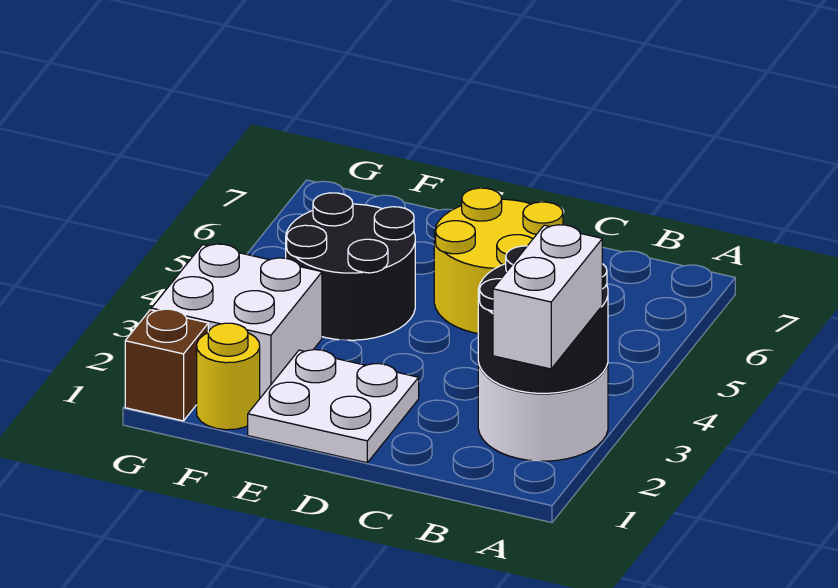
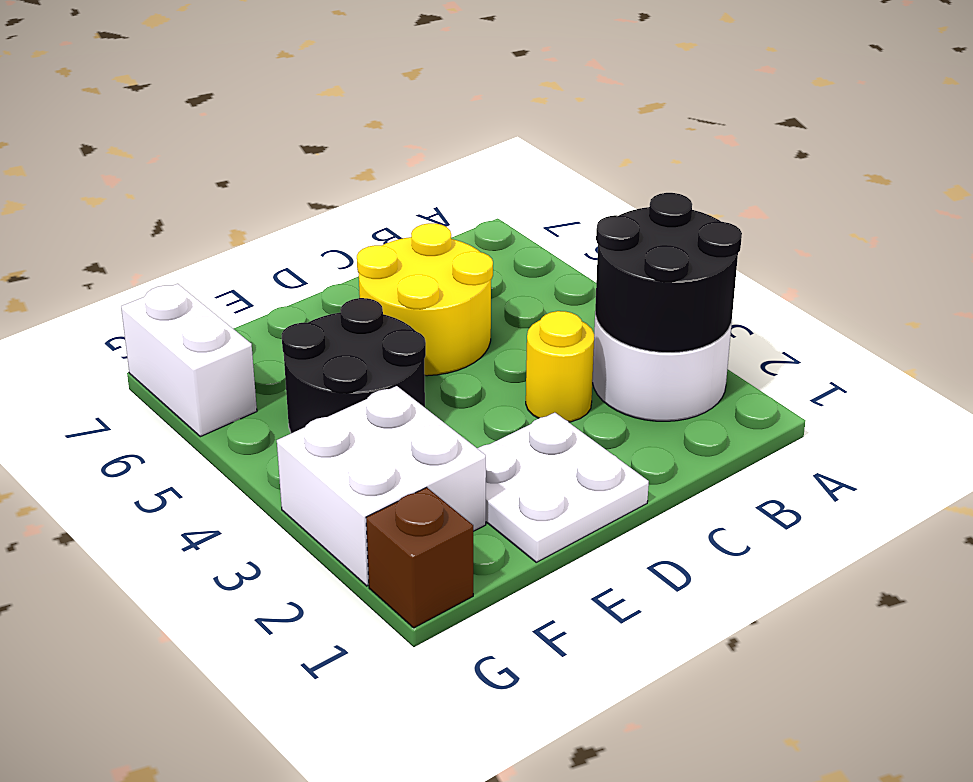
white brick A1:A2 level 3 -> white brick G6:G7 level 1
yellow round brick F1 level 1 -> yellow round brick C3 level 1

